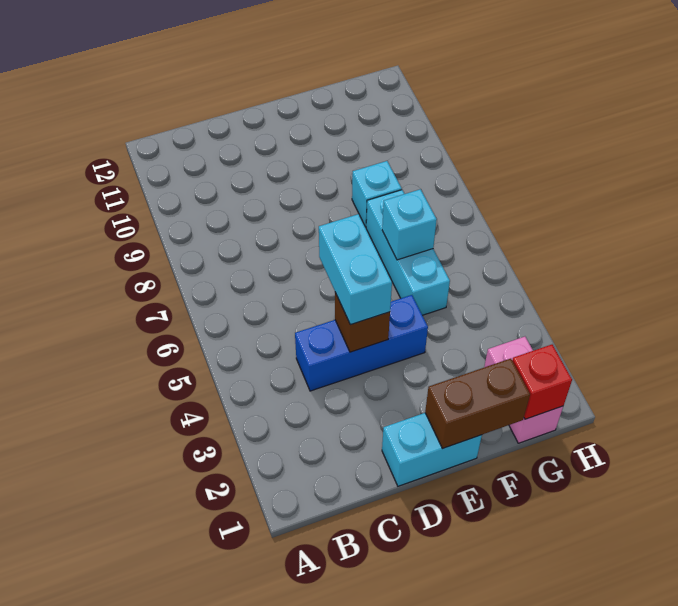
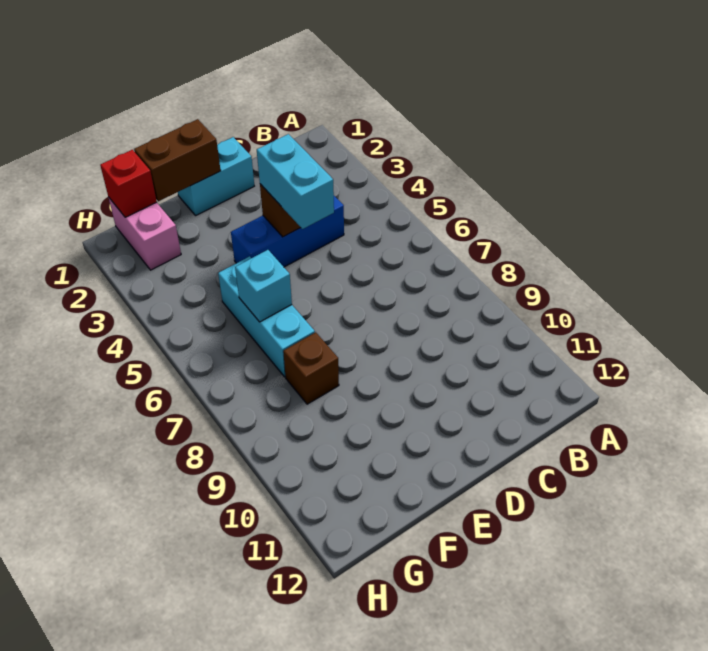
cyan brick F8 level 1 -> brown brick F8 level 1

